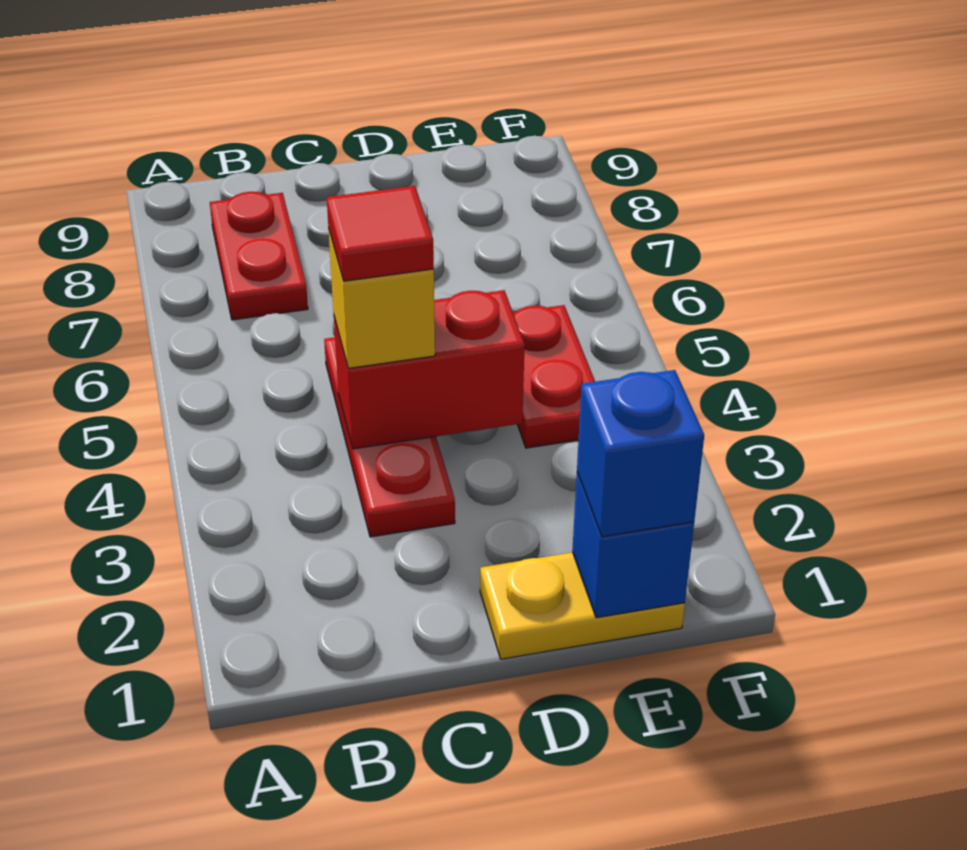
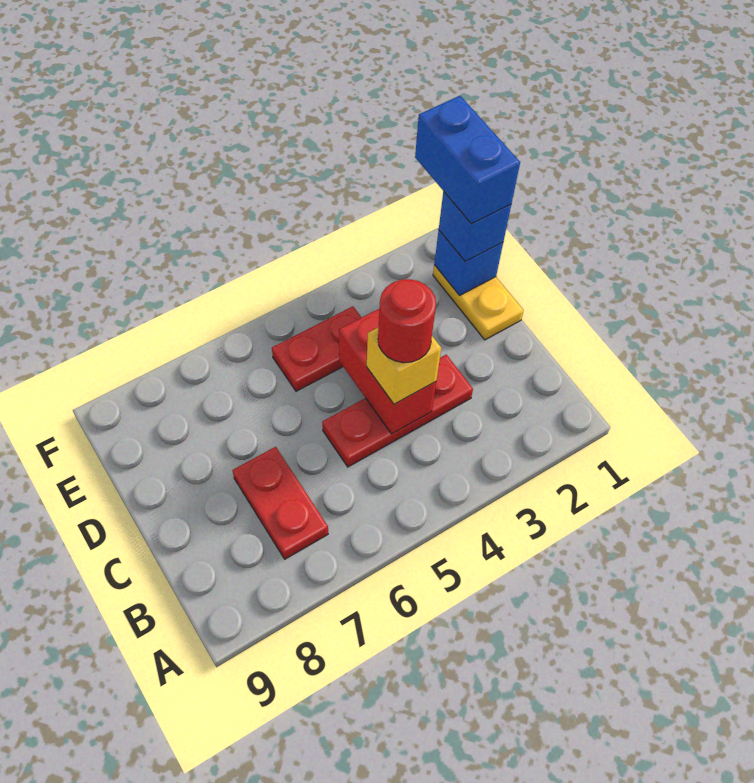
red plate B7:B8 level 1 -> red plate B7:C7 level 1
red tile C4 level 4 -> red round brick C4 level 4
none -> blue brick E1:F1 level 4

